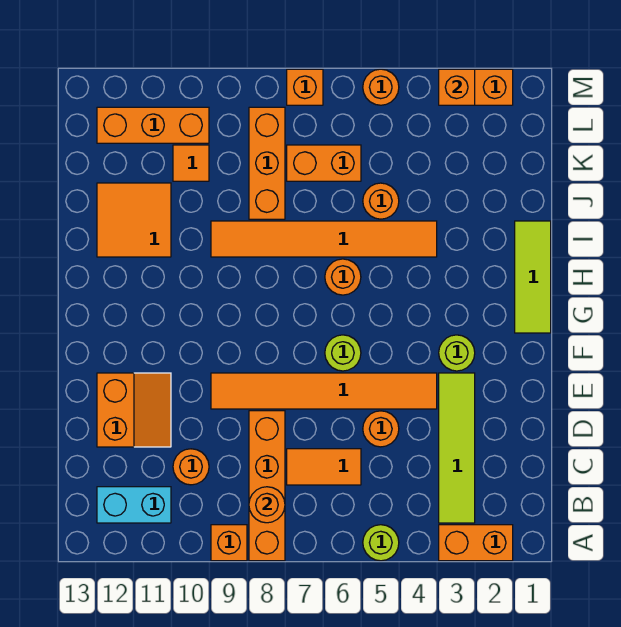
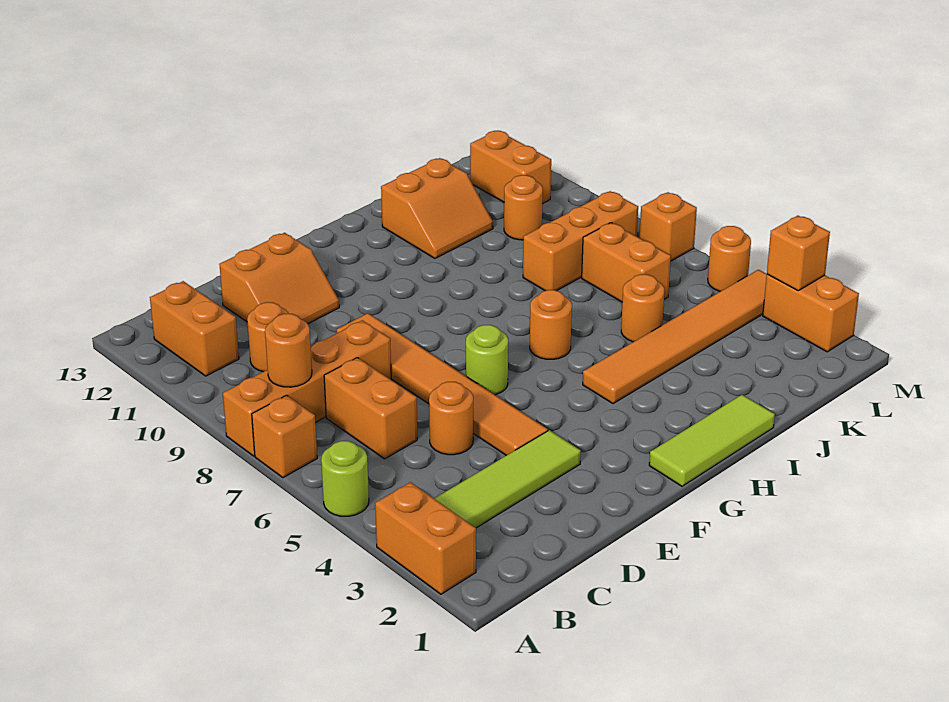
orange brick A9 level 1 -> orange brick A7 level 1
cyan brick B11:B12 level 1 -> orange brick B11:B12 level 1
orange tile C6:C7 level 1 -> orange brick C6:C7 level 1
lime round brick F3 level 1 -> none
orange tile I4:I9 level 1 -> orange tile H4:M4 level 1
orange tile I11:J12 level 1 -> orange slope I11:J12 level 1 top 12
orange tile K10 level 1 -> orange round brick K10 level 1
orange brick L10:L12 level 1 -> orange brick L11:L12 level 1

